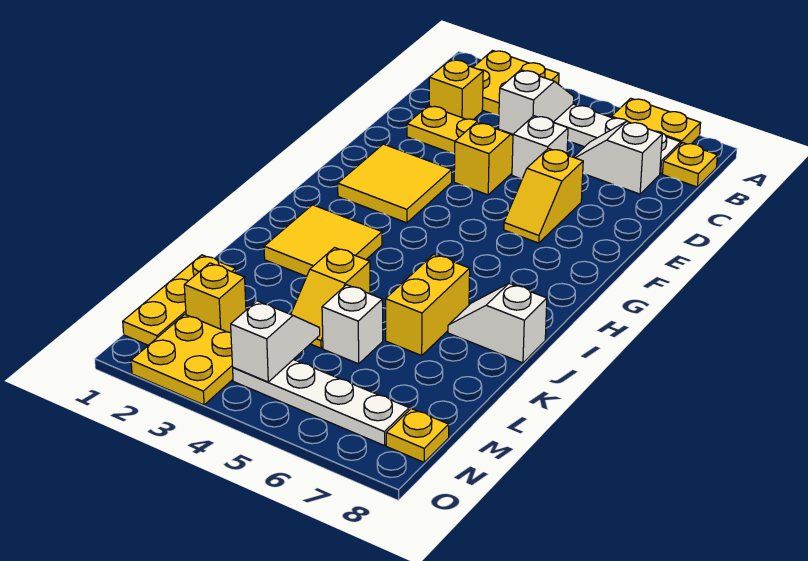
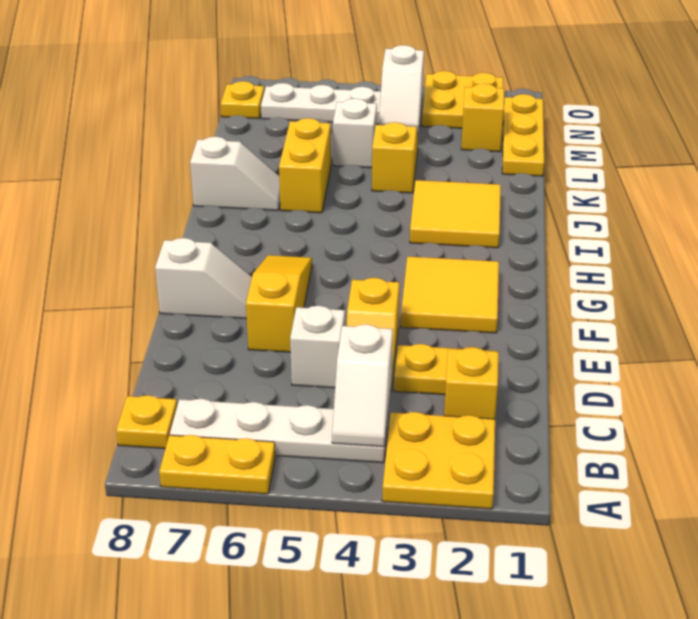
white slope C6:C7 level 1 top 7 -> white slope F7:F8 level 1 top 8
yellow slope E6:F6 level 1 top E -> yellow slope E6:G6 level 1 top E

